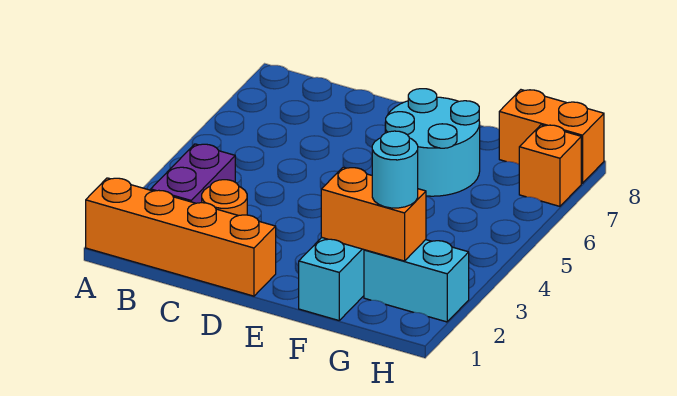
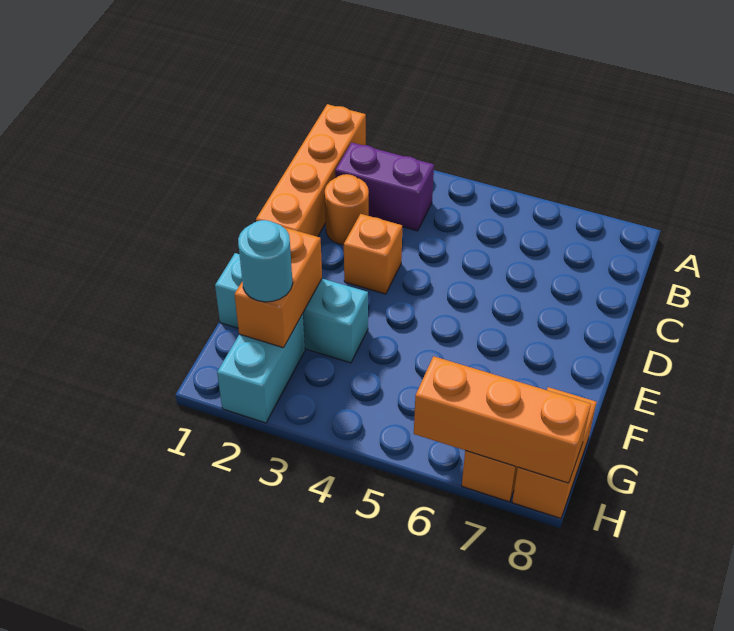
none -> orange brick D3 level 1
cyan round brick E6:F7 level 1 -> none
none -> orange brick H6:H8 level 2

